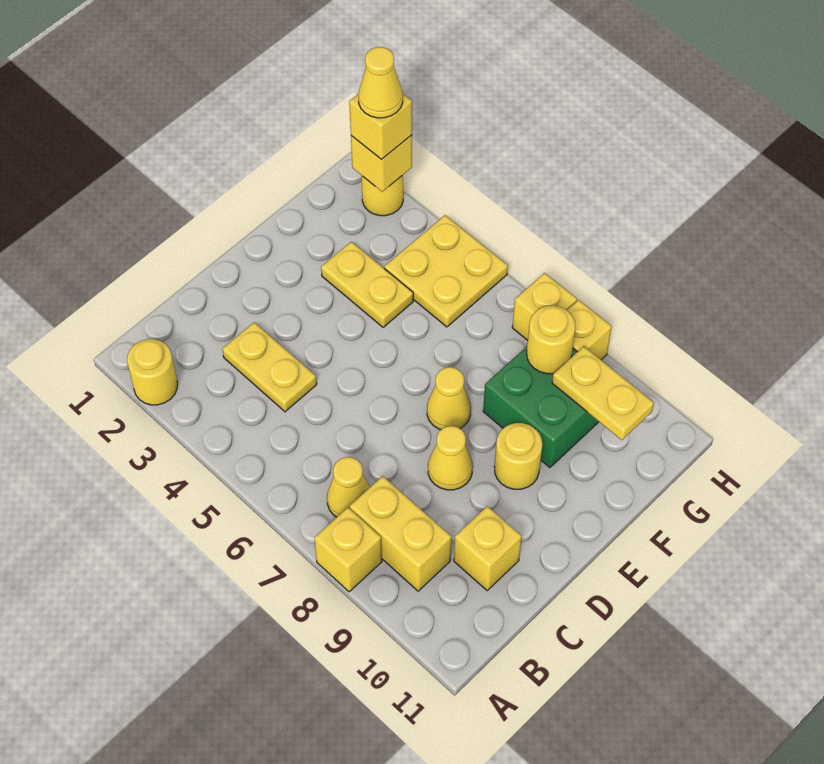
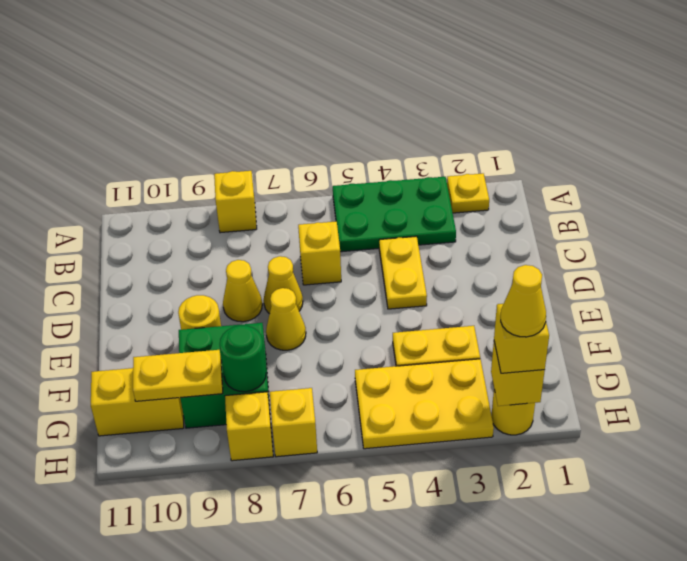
yellow round brick A2 level 1 -> yellow plate A2 level 1
none -> green plate A3:B5 level 1
yellow cone B7 level 1 -> yellow cone D7 level 1
yellow brick B8:B9 level 1 -> yellow brick G10:G11 level 1
yellow plate C3:C4 level 1 -> yellow plate C4:D4 level 1
yellow brick C10 level 1 -> yellow brick C6 level 1
yellow plate G4:H5 level 1 -> yellow plate G3:H5 level 1
yellow round brick G8 level 2 -> green round brick G8 level 2

